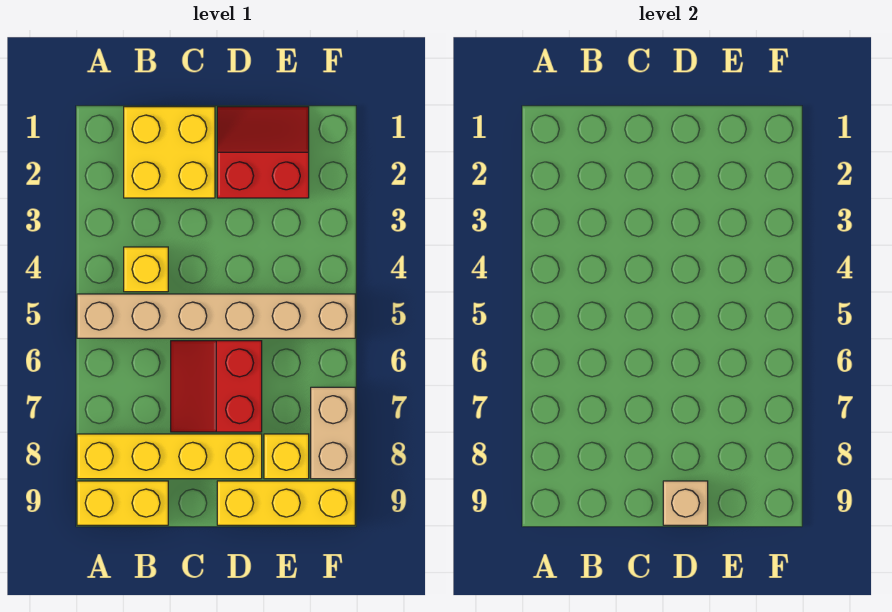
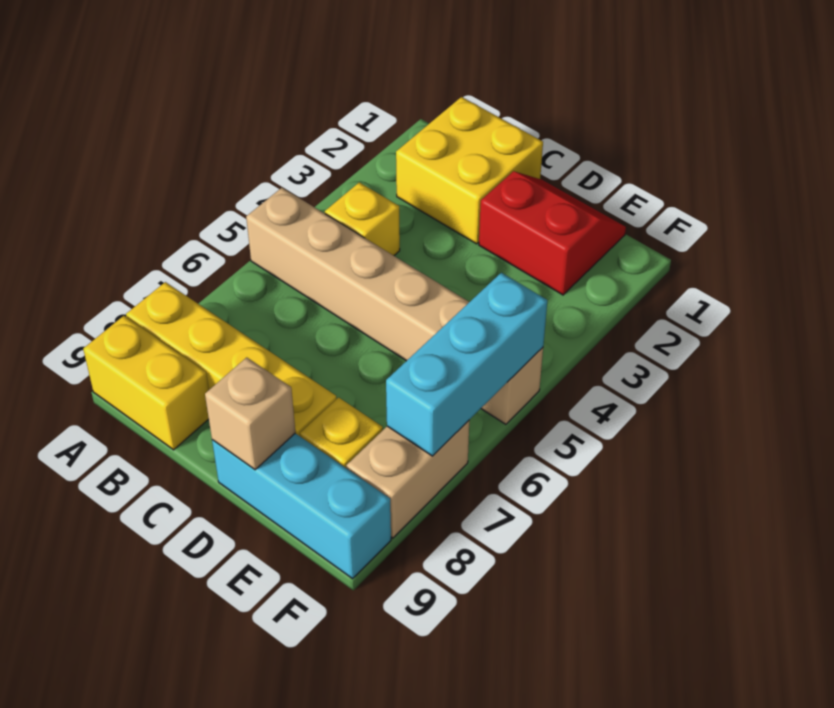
red slope C6:D7 level 1 top D -> none
yellow brick D9:F9 level 1 -> cyan brick D9:F9 level 1
none -> cyan brick F5:F7 level 2

